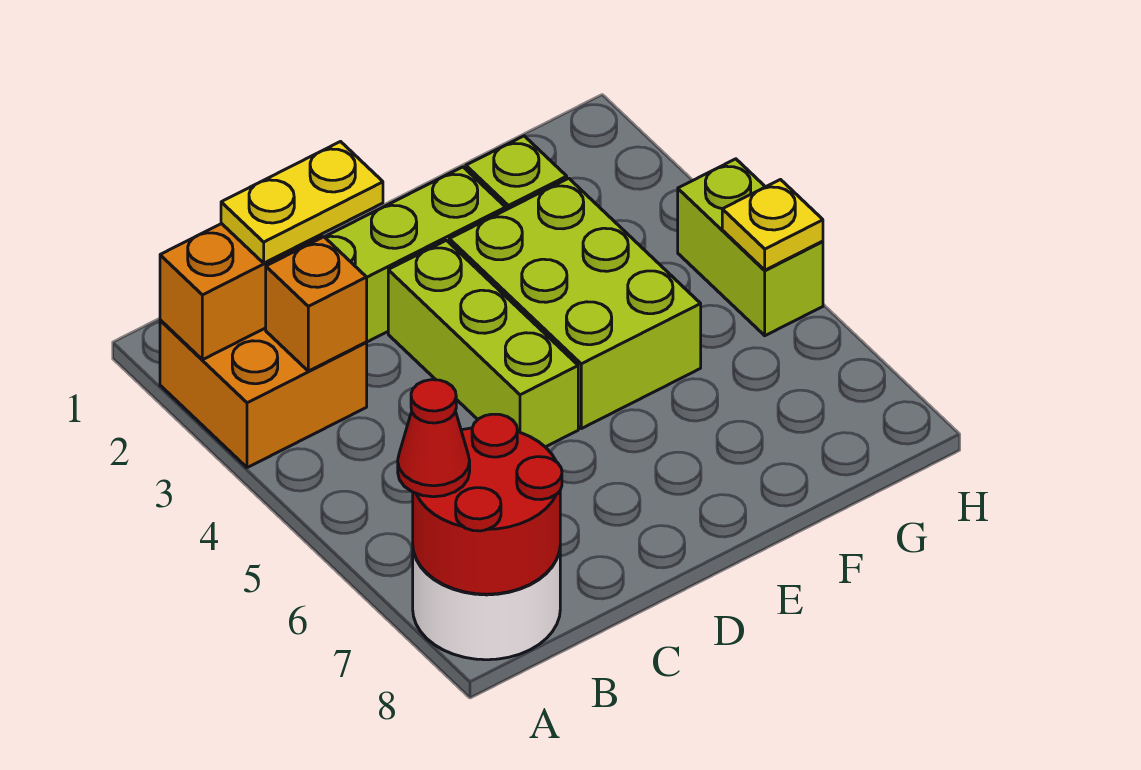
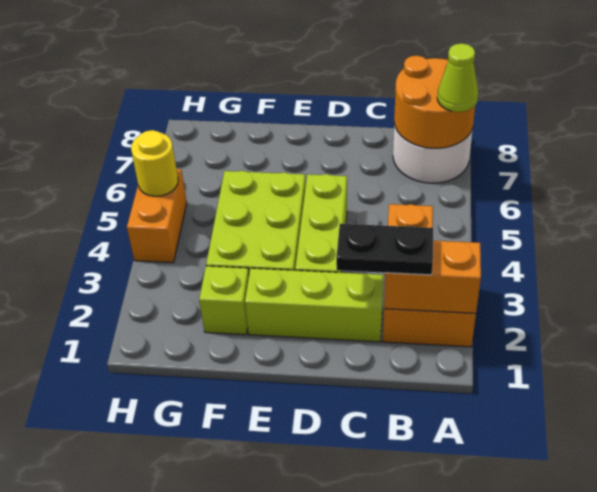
red round brick A7:B8 level 2 -> orange round brick A7:B8 level 2
red cone A7 level 3 -> lime cone A7 level 3
yellow plate B2:C2 level 3 -> black plate B2:C2 level 3
lime brick H4:H5 level 1 -> orange brick H4:H5 level 1
yellow plate H5 level 2 -> yellow round brick H5 level 2

